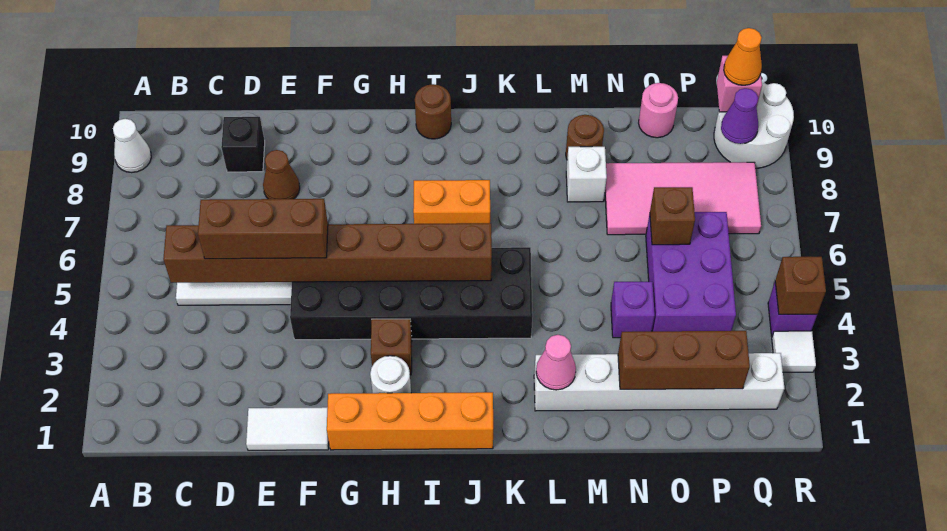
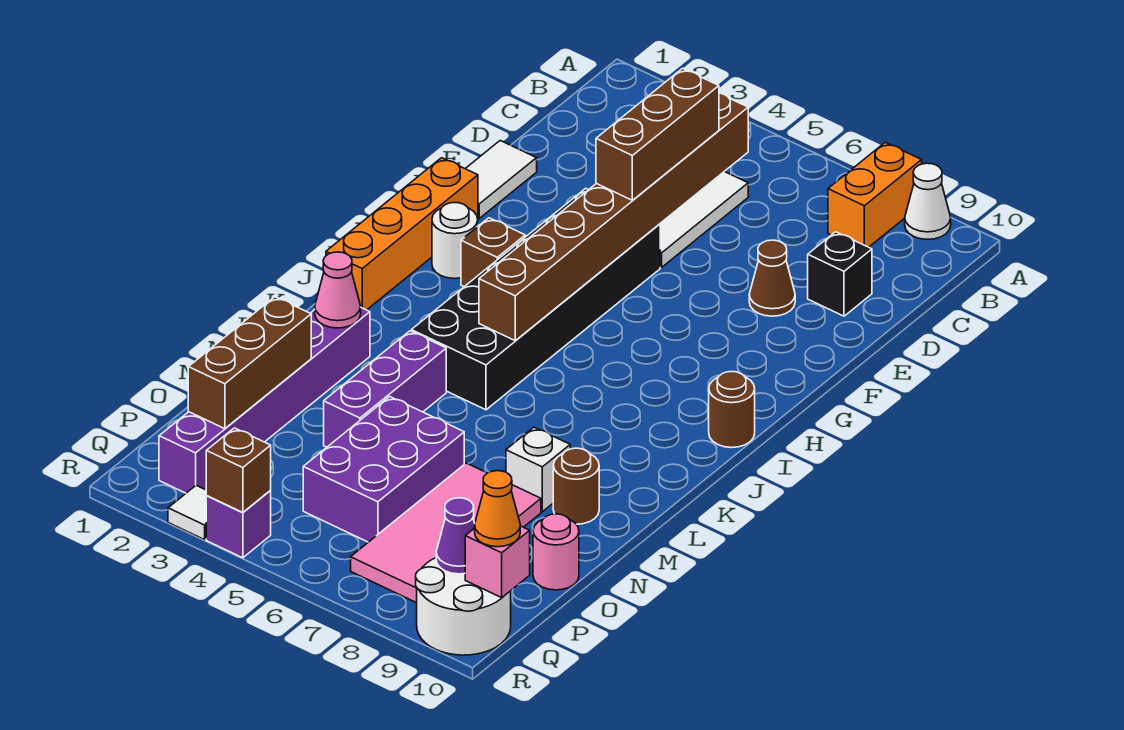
orange brick I7:J7 level 1 -> orange brick A8:B8 level 1
white brick L2:Q2 level 1 -> purple brick L2:Q2 level 1
purple brick N4 level 1 -> purple brick L4:N4 level 1
purple brick O4:P6 level 1 -> purple brick N5:P6 level 1
brown brick O6 level 2 -> none

